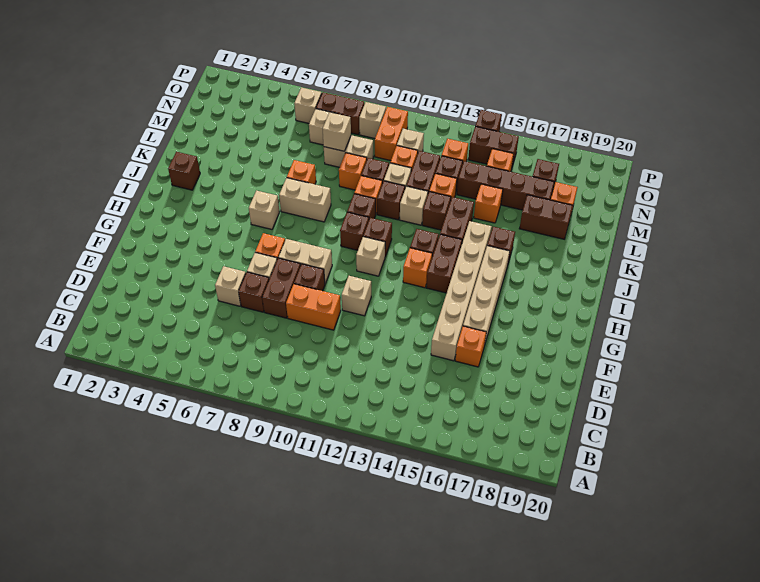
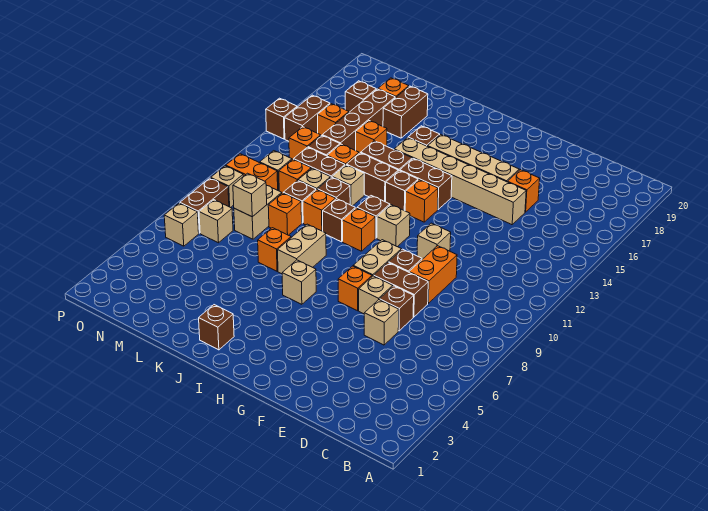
brown brick I10 level 1 -> orange brick I10 level 1
brown brick K13 level 1 -> brown brick J13:K13 level 1

